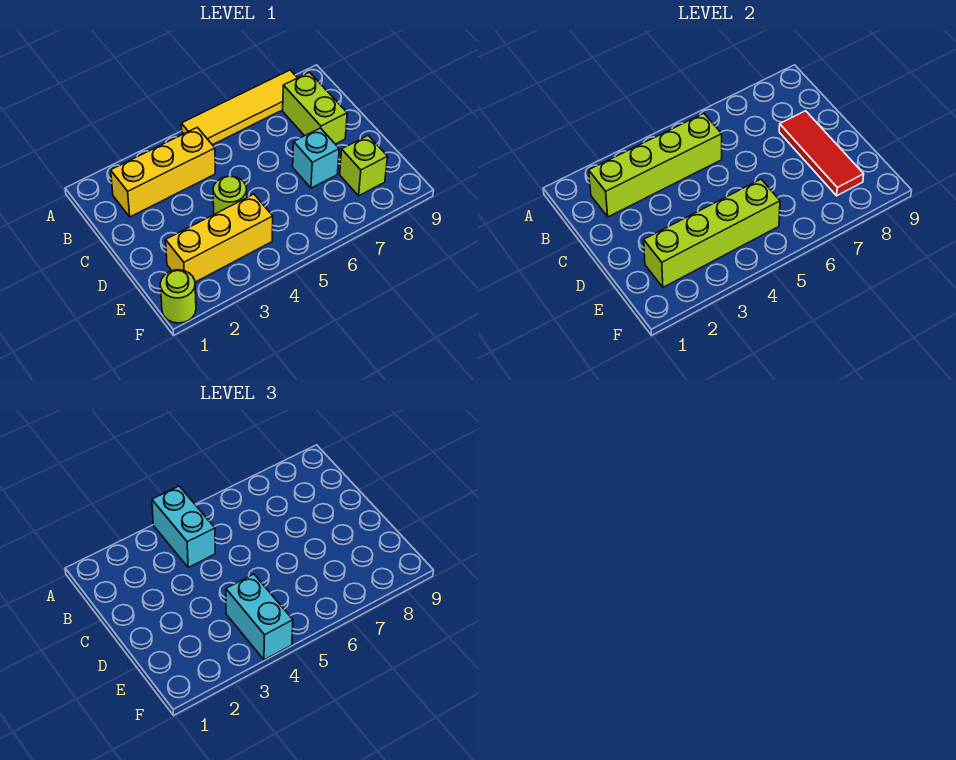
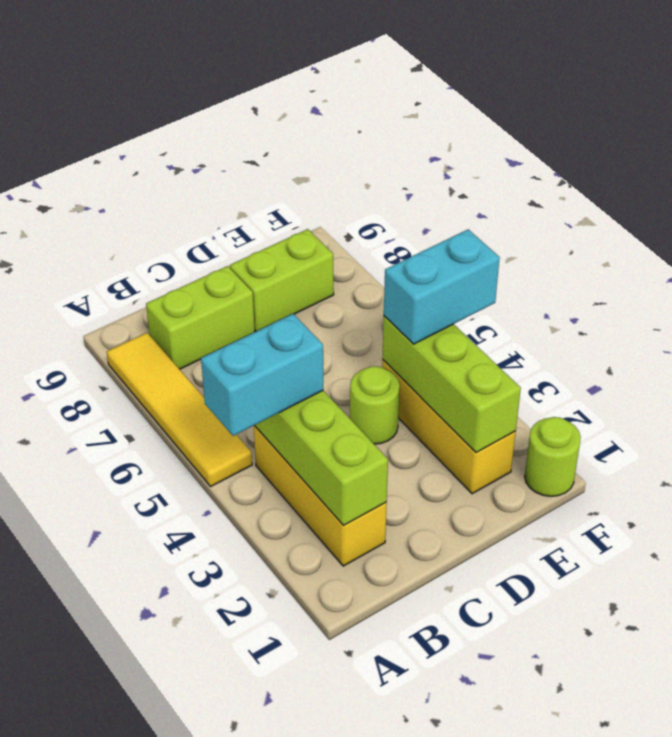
red tile C8:E8 level 2 -> none
cyan brick D7 level 1 -> none
lime brick E2:E5 level 2 -> lime brick E2:E4 level 2
lime brick E8 level 1 -> lime brick D8:E8 level 1

